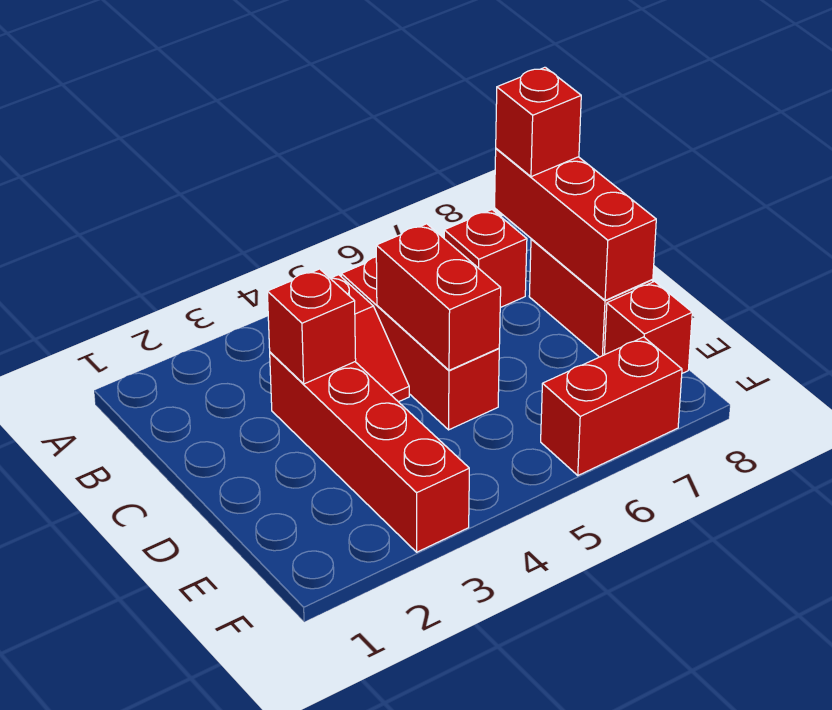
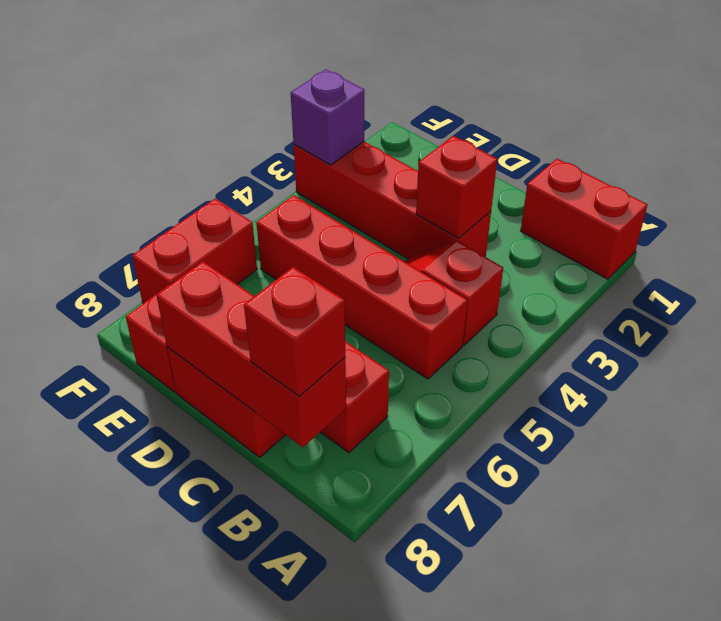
red brick B5:D5 level 1 -> red brick B5:E5 level 1
red brick C5:D5 level 2 -> red brick A1:B1 level 1
none -> purple brick F3 level 2

